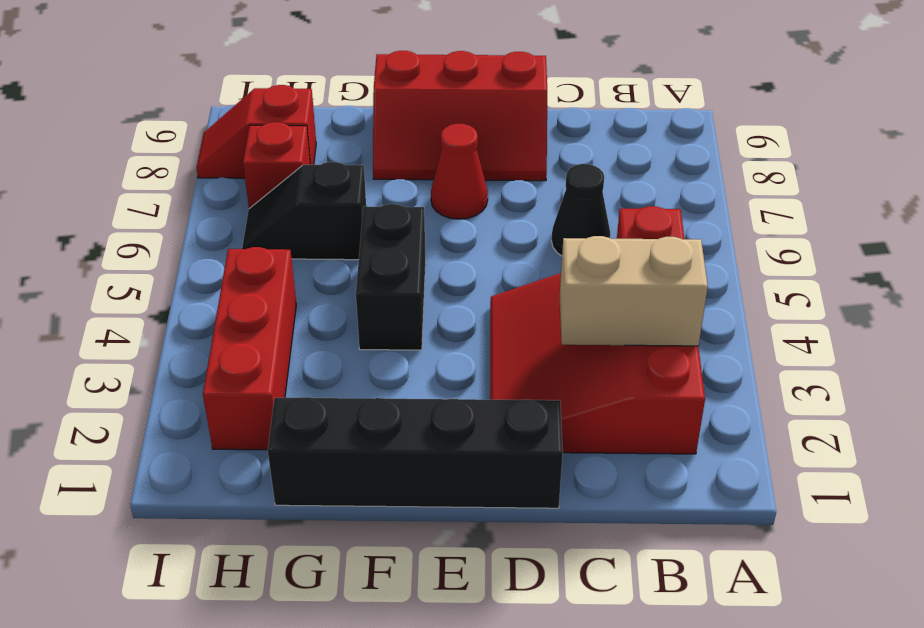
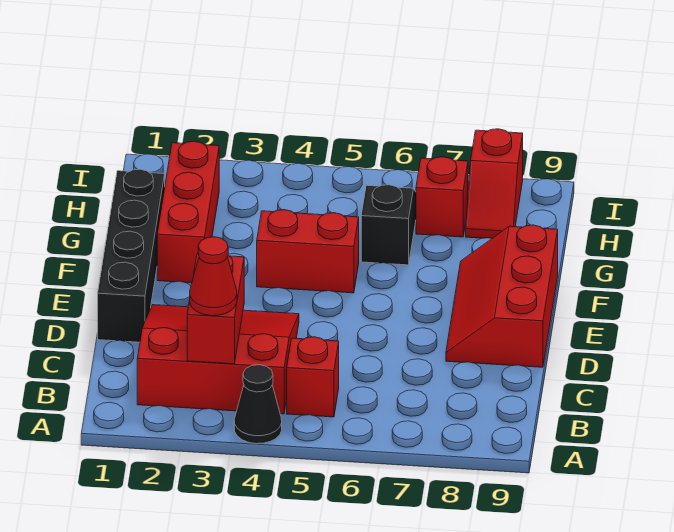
tan brick B3:C3 level 2 -> red brick B3:C3 level 2
black cone C6 level 1 -> black cone A4 level 1
red cone E7 level 1 -> red cone B3 level 3
black brick F4:F5 level 1 -> red brick F4:F5 level 1
red brick H2:H4 level 1 -> red brick F2:H2 level 1
red slope H8:I8 level 1 top H -> red slope H8:I8 level 1 top I

